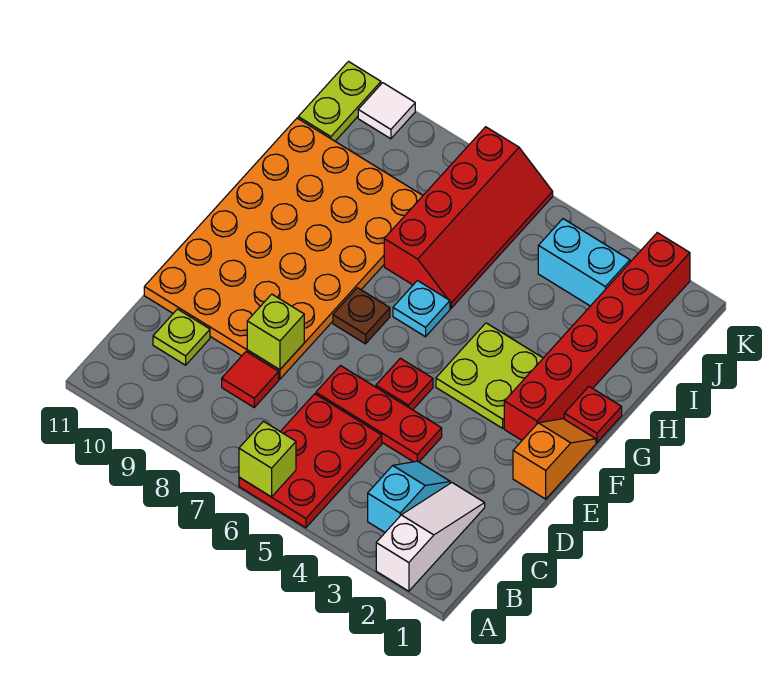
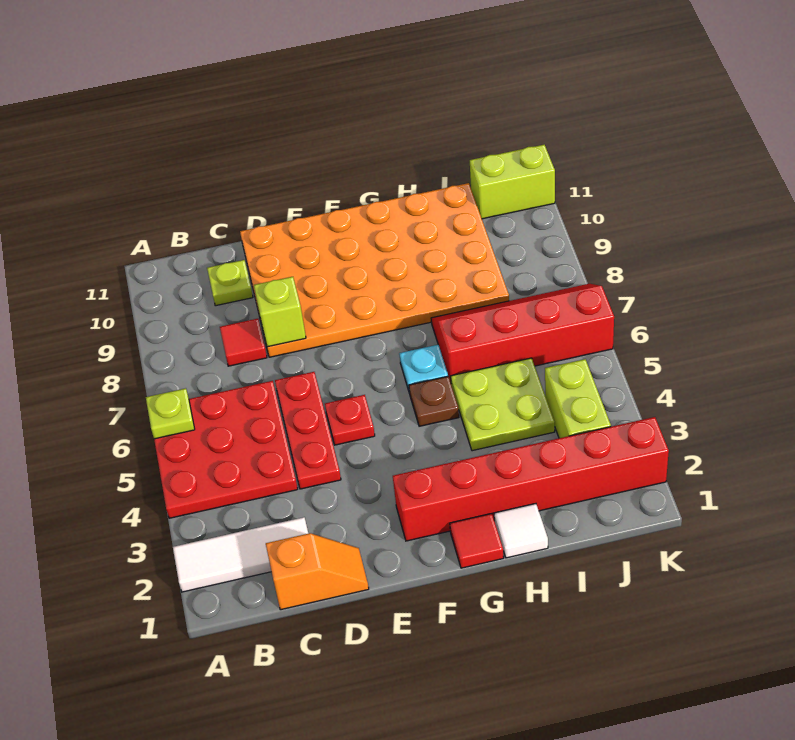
white slope A2:C2 level 1 top A -> white tile A2:C2 level 1
red plate A5:C6 level 1 -> red plate A4:C6 level 1
lime brick A6 level 2 -> lime plate A6 level 2
cyan slope B3:C3 level 1 top B -> none
orange slope E1:F1 level 1 top E -> orange slope C1:D1 level 1 top C
lime plate F3:G4 level 1 -> lime plate H4:I5 level 1
brown plate F7 level 1 -> brown plate G5 level 1
red plate G1 level 1 -> red tile G1 level 1
red slope H6:K7 level 1 top 7 -> red slope H6:K7 level 1 top 6
cyan brick J3:J4 level 1 -> lime brick J3:J4 level 1
lime plate J11:K11 level 1 -> lime brick J11:K11 level 1
white tile K10 level 1 -> white tile H1 level 1

